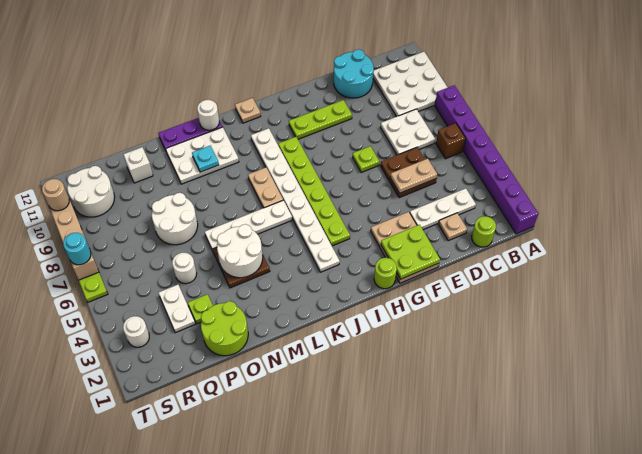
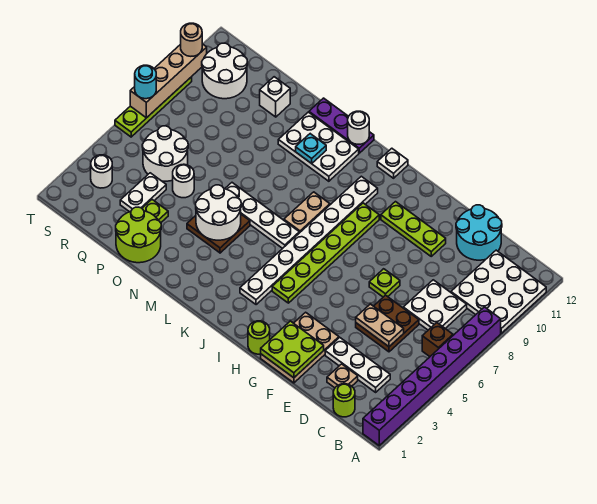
tan plate J12 level 1 -> white plate J12 level 1
white round brick O7:P8 level 1 -> white round brick Q5:R6 level 1

